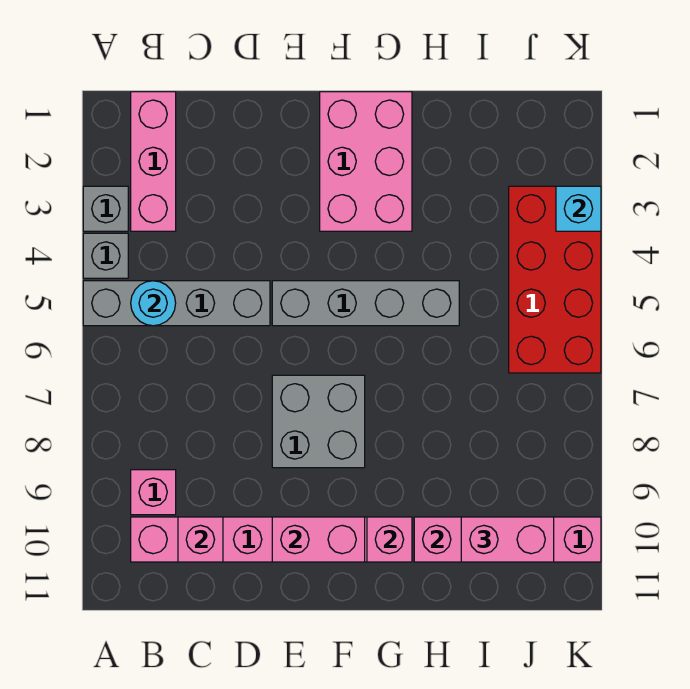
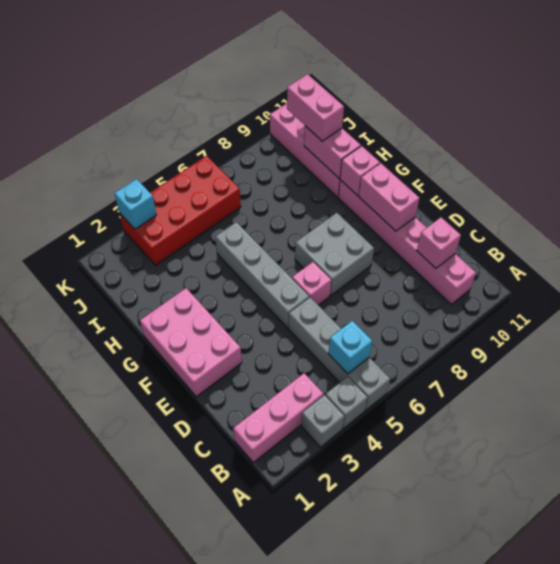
cyan round brick B5 level 2 -> cyan brick B5 level 2
pink brick B9 level 1 -> pink brick E6 level 1
pink brick F1:G3 level 1 -> pink brick E1:G2 level 1

